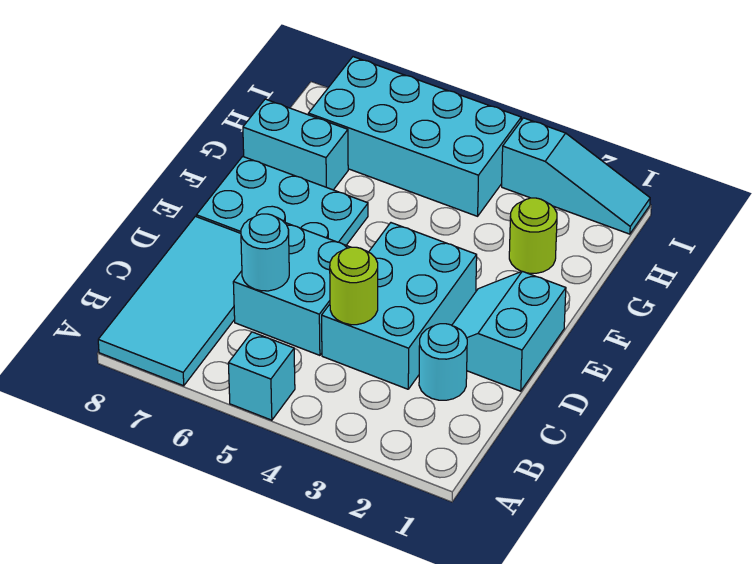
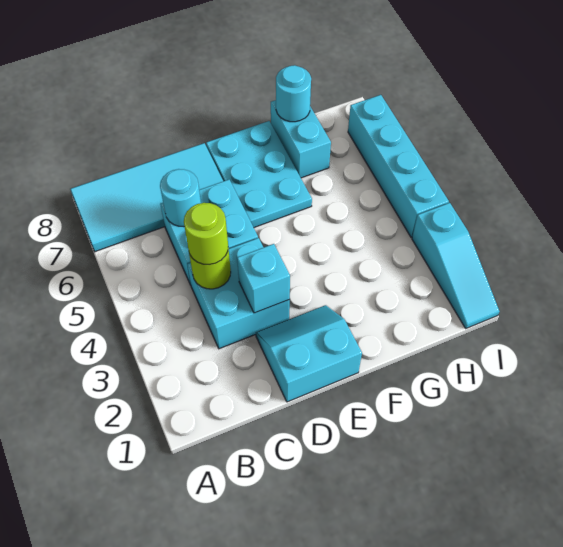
cyan brick A5 level 1 -> cyan brick D3 level 2
cyan round brick C2 level 1 -> cyan round brick G8 level 2
cyan brick C3:E4 level 1 -> cyan brick C3:D4 level 1
lime round brick G2 level 1 -> lime round brick C4 level 3
cyan brick H4:I7 level 1 -> cyan brick I4:I7 level 1

